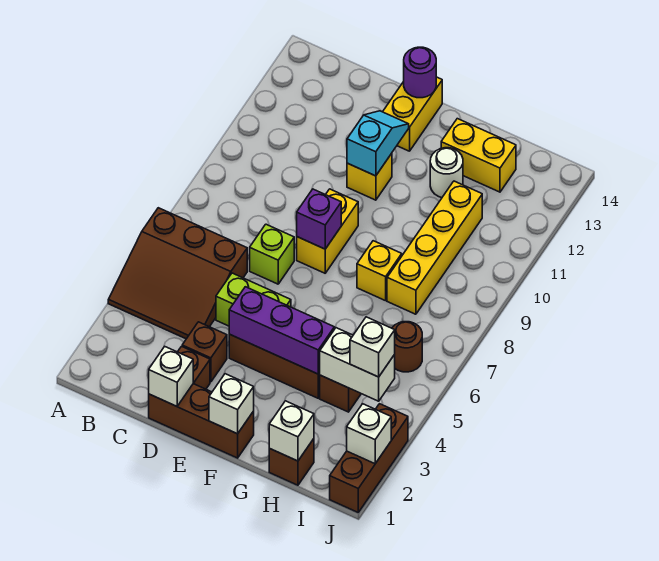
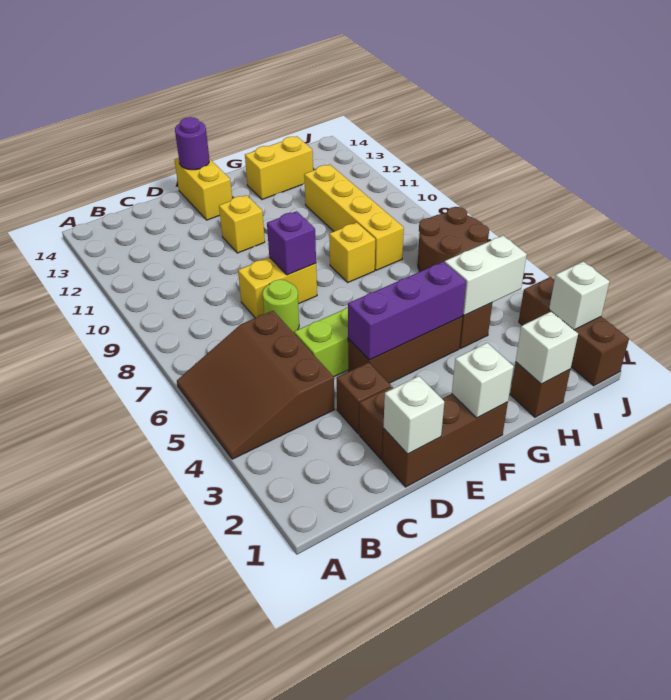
brown slope A4:C6 level 1 top 6 -> brown slope A4:C6 level 1 top C
lime brick D7 level 1 -> lime round brick D7 level 1
yellow brick E8:E9 level 1 -> yellow brick D8:E8 level 1
cyan slope E11:E12 level 2 top 11 -> none
white round brick G12 level 1 -> none
white brick I4 level 3 -> none
brown round brick I6 level 1 -> brown round brick I6:J7 level 1

